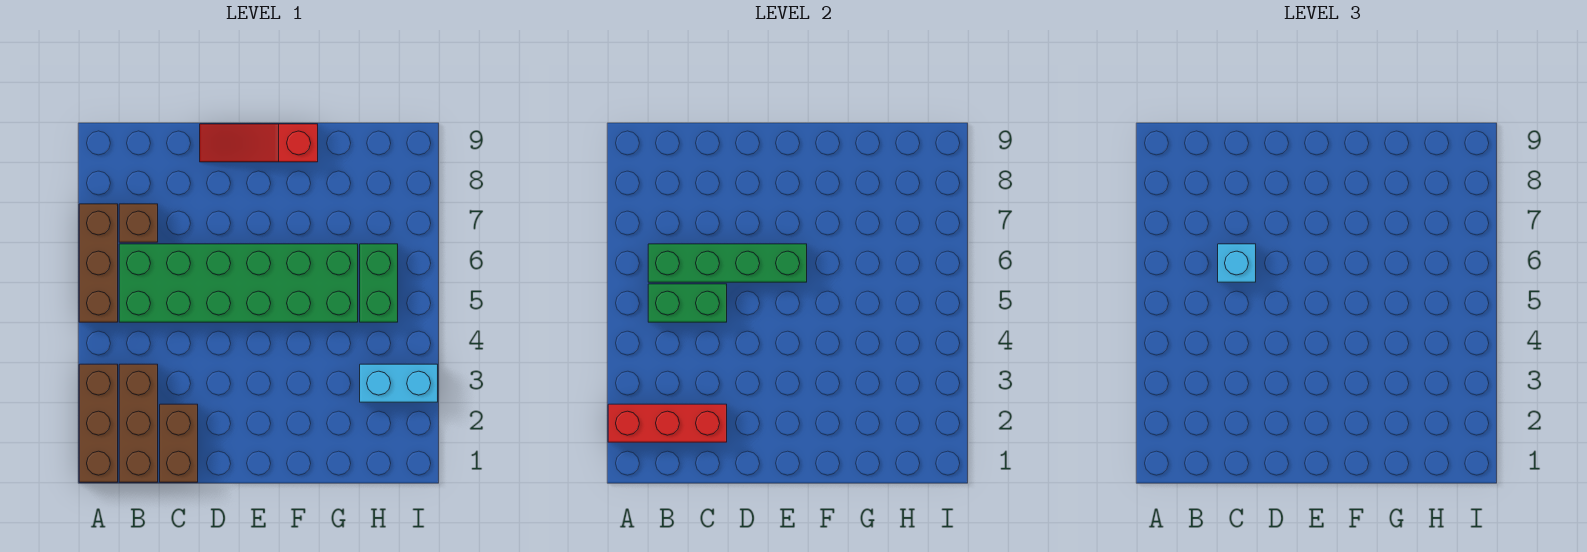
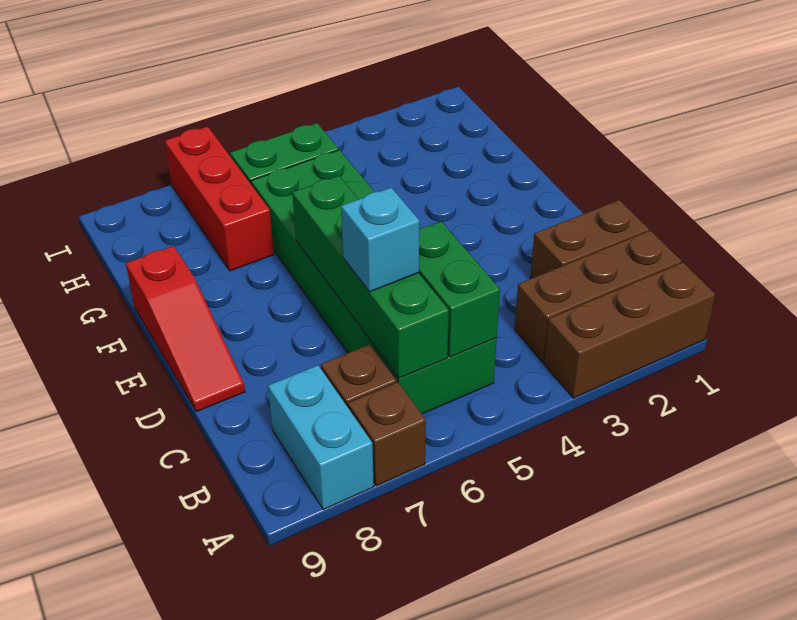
red brick A2:C2 level 2 -> red brick G7:I7 level 1
brown brick A5:A7 level 1 -> brown brick A7 level 1
cyan brick H3:I3 level 1 -> cyan brick A8:B8 level 1

